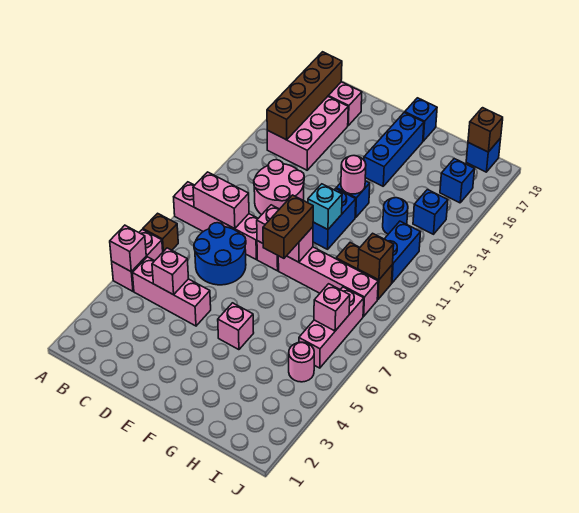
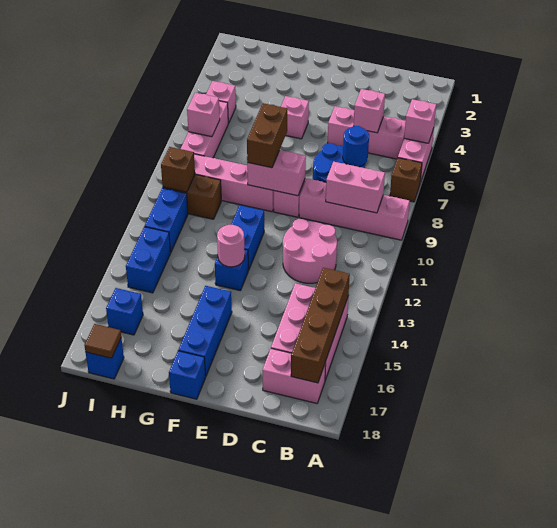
cyan brick F11 level 2 -> none
blue round brick H13 level 1 -> blue round brick C7 level 2
pink round brick I5 level 1 -> pink brick I5 level 1
blue brick I14 level 1 -> blue brick I13:I14 level 1
brown brick I18 level 2 -> brown tile I18 level 2

